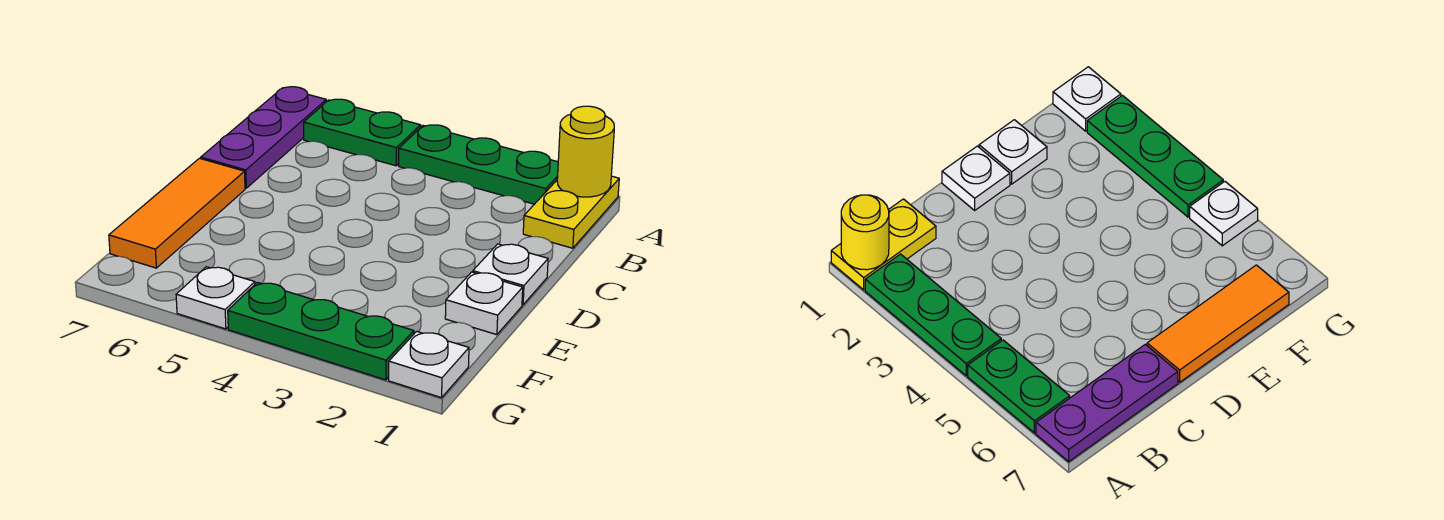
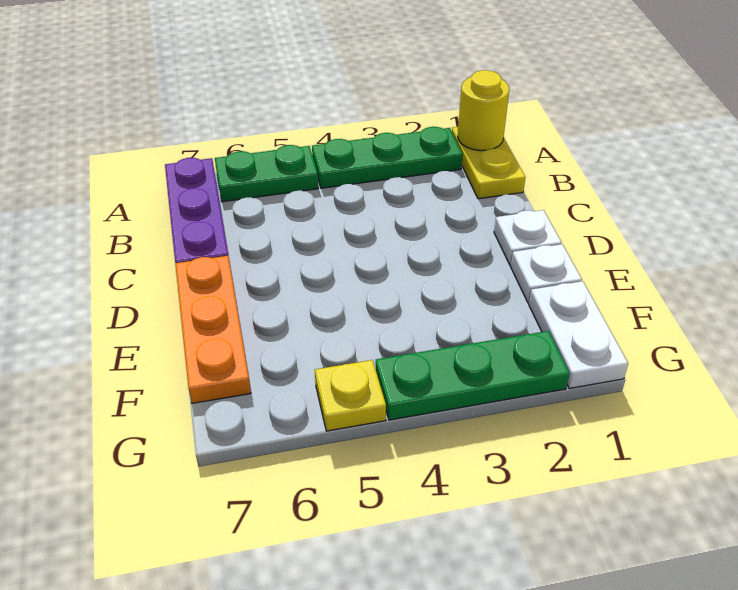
orange tile D7:F7 level 1 -> orange plate D7:F7 level 1
white plate G1 level 1 -> white plate F1:G1 level 1
white plate G5 level 1 -> yellow plate G5 level 1

